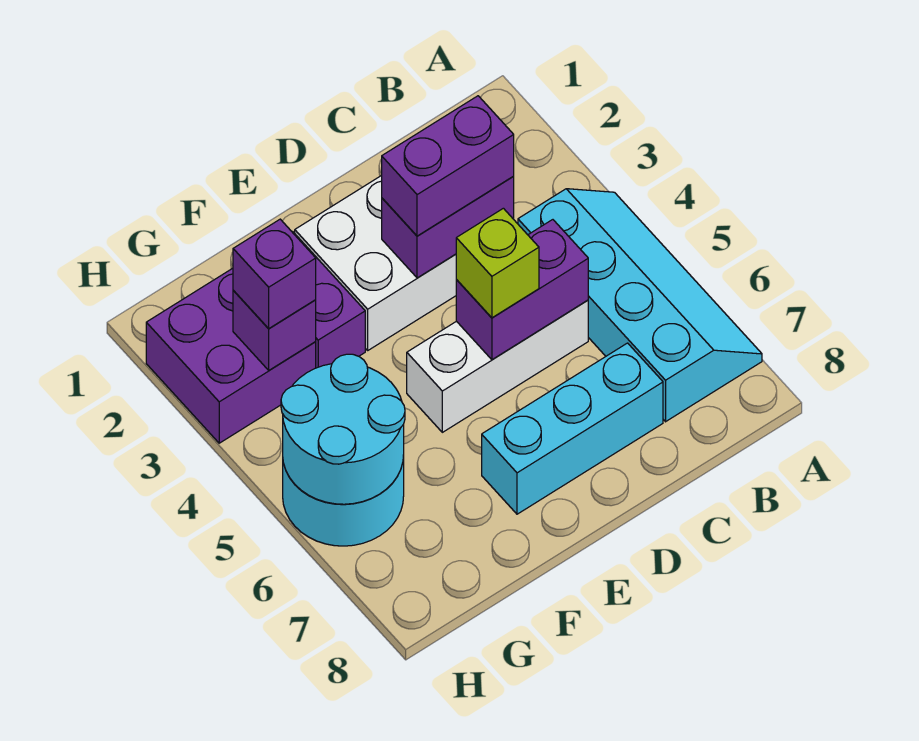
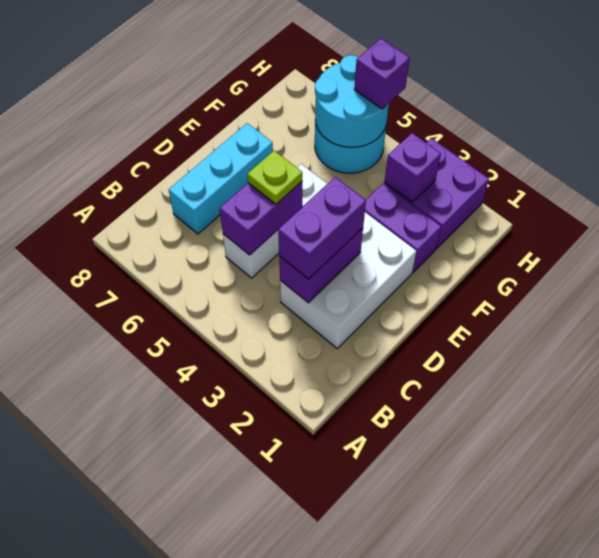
cyan slope A4:B7 level 1 top B -> none
lime brick D5 level 3 -> lime plate D5 level 3
purple brick G3 level 3 -> purple brick H5 level 3

